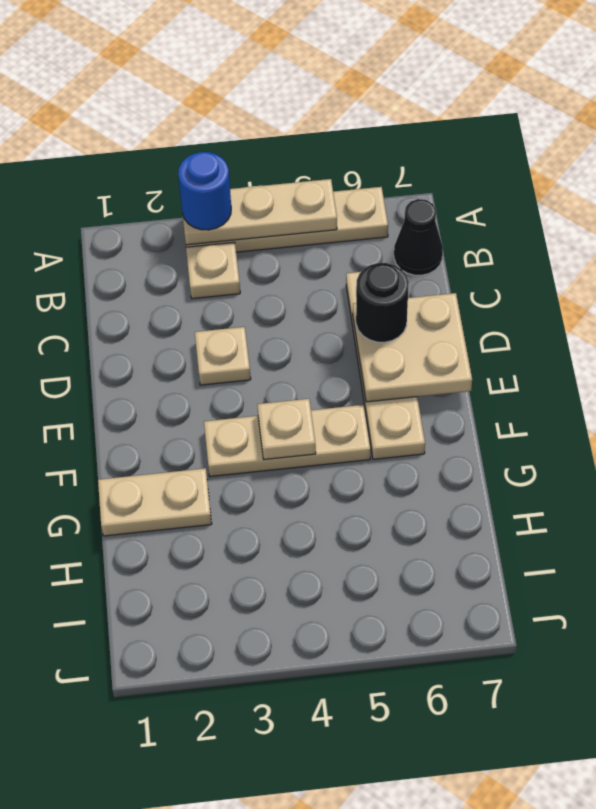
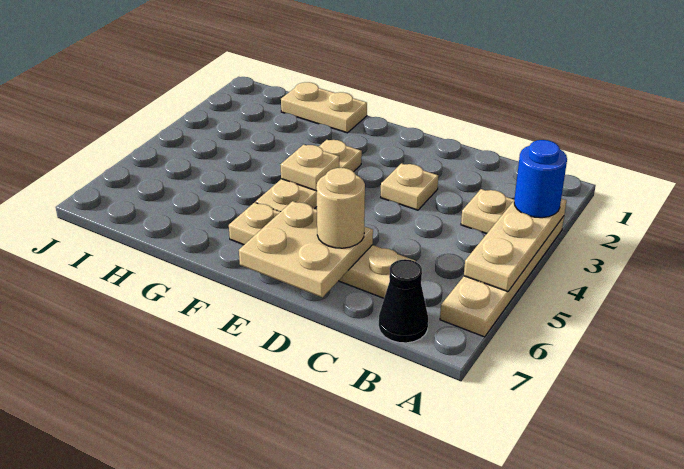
black round brick D6 level 3 -> tan round brick D6 level 3
tan plate G1:G2 level 1 -> tan plate G1:H1 level 1

